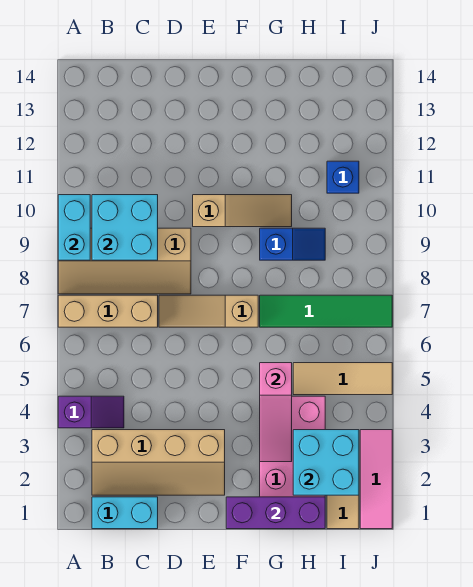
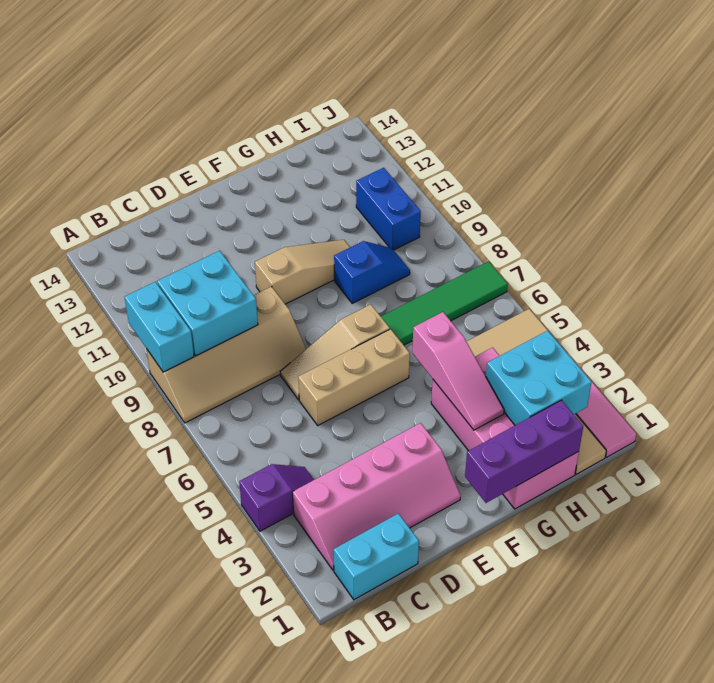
tan brick A7:C7 level 1 -> tan brick D6:F6 level 1
tan slope B2:E3 level 1 top 3 -> pink slope B2:E3 level 1 top 3
blue brick I11 level 1 -> blue brick I10:I11 level 1

